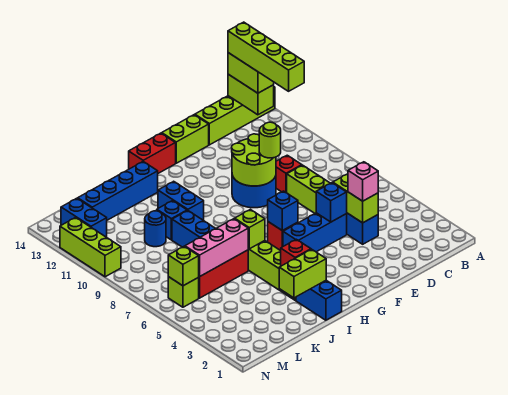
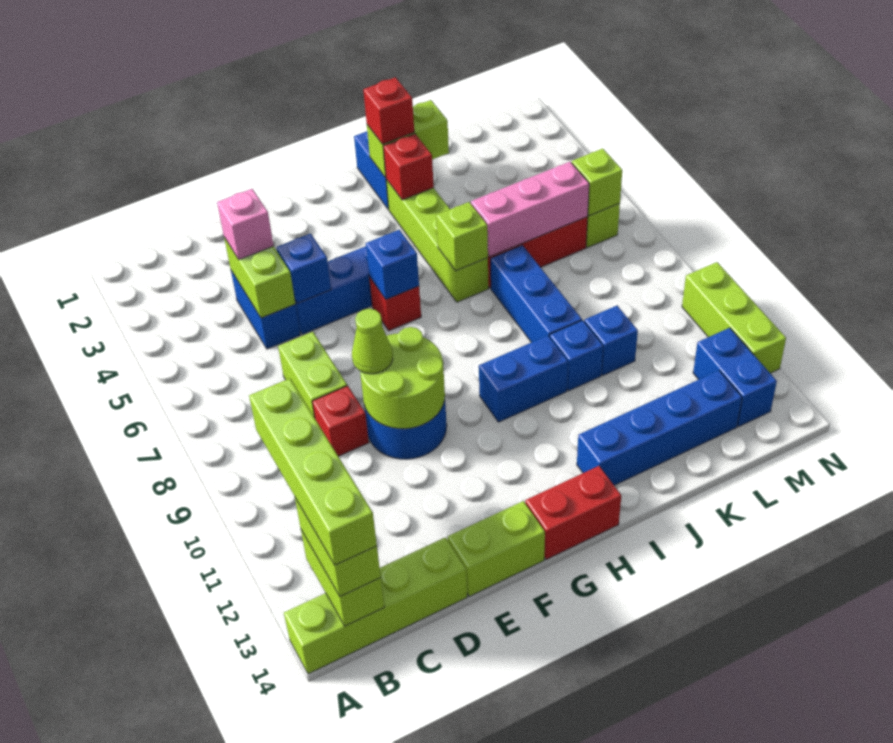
lime round brick E9 level 3 -> lime cone E9 level 3
none -> red brick I2 level 3
blue brick I10:I11 level 1 -> blue brick H10:I10 level 1
blue round brick K10 level 1 -> blue brick K10 level 1

